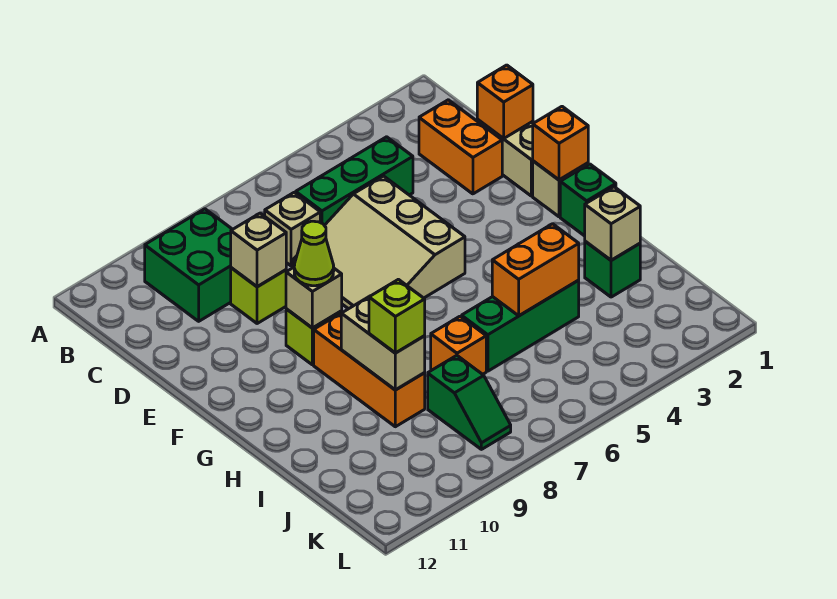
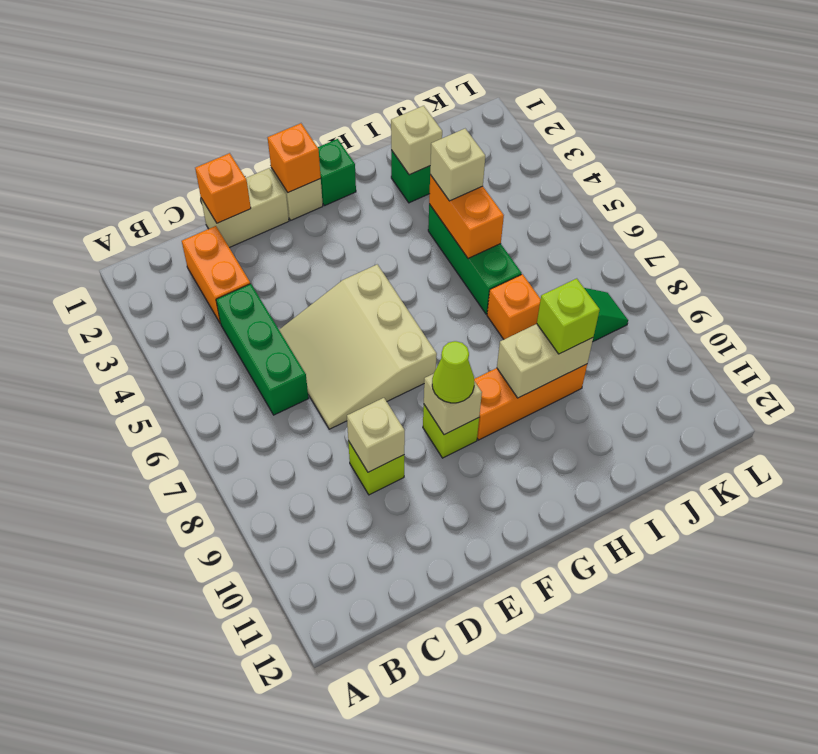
green brick B9:C10 level 1 -> none
orange brick C2:D2 level 1 -> orange brick C2:C3 level 1
tan brick C7 level 1 -> tan brick I4 level 3
tan slope D5:F7 level 1 top 5 -> tan slope D5:F7 level 1 top F

